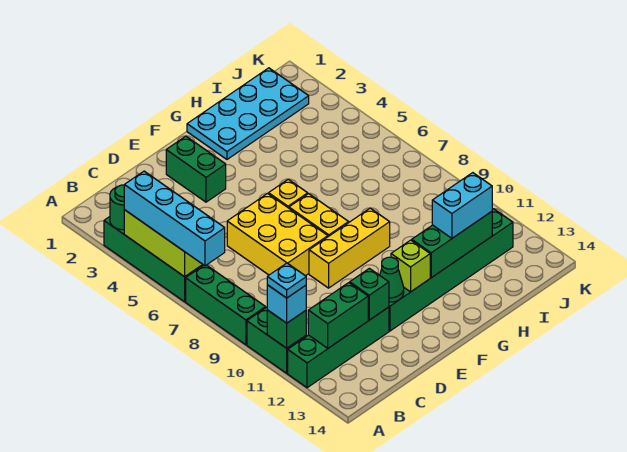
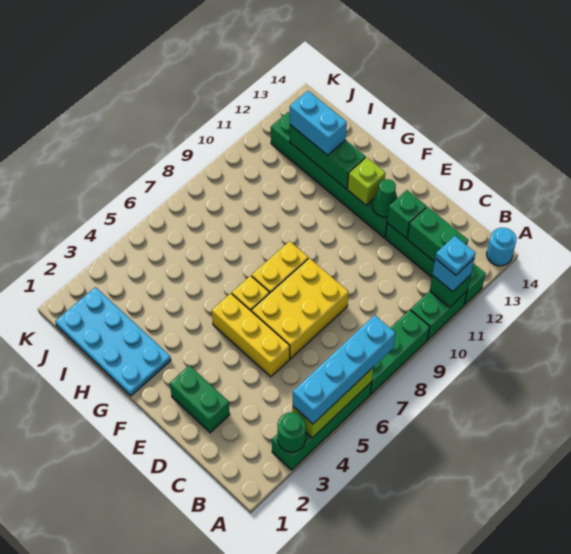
none -> cyan round brick A14 level 1
green brick E2:E3 level 1 -> green brick D2:E2 level 1
yellow brick E9:G9 level 1 -> yellow brick D5:F5 level 1

